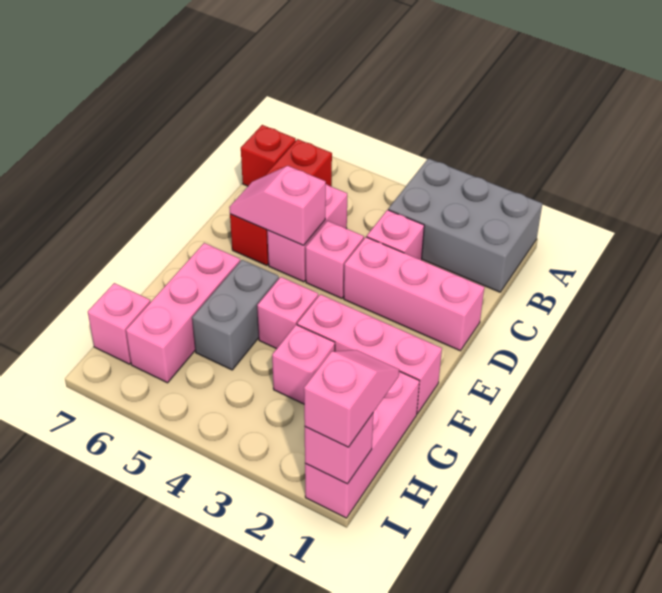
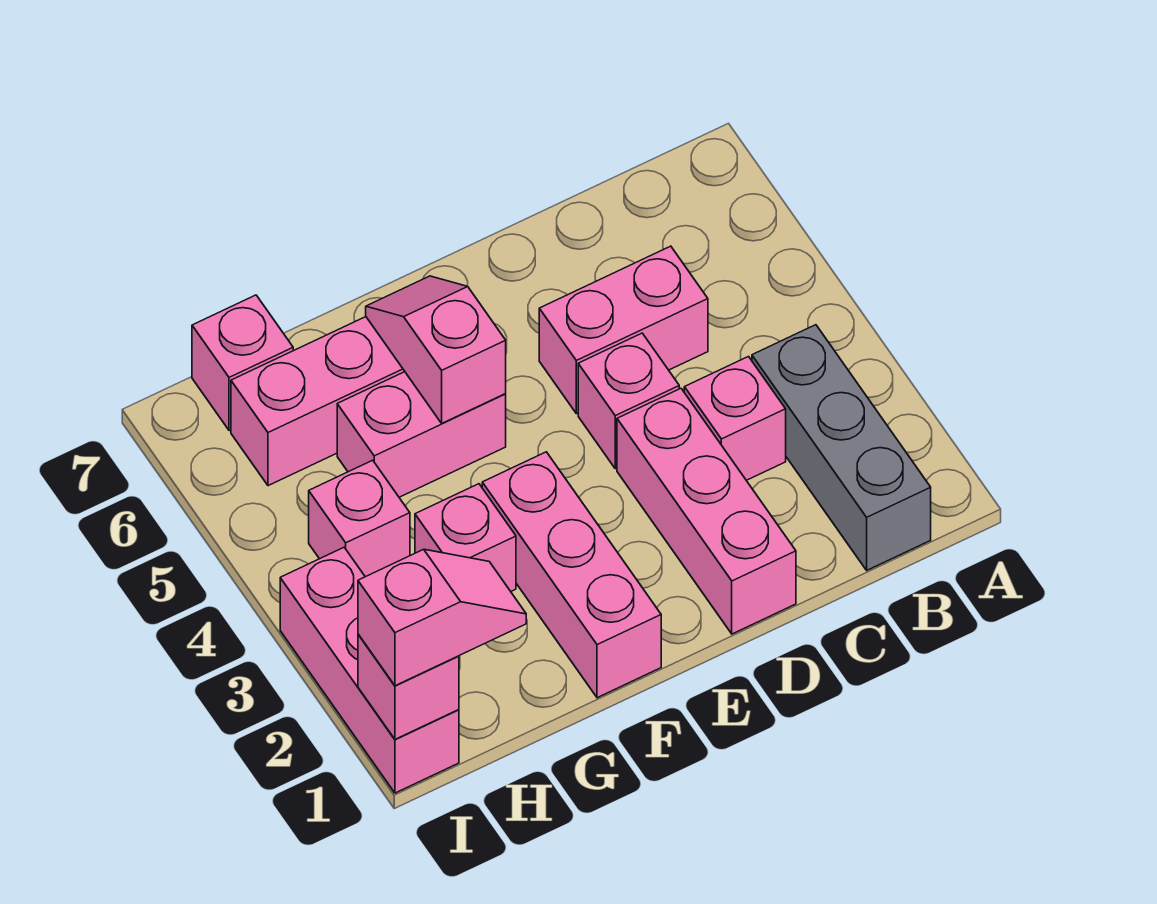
grey brick A1:B3 level 1 -> grey brick B1:B3 level 1
red brick B6:D6 level 1 -> none
red brick B7 level 1 -> none
pink slope D5:D6 level 2 top 5 -> pink slope F5:F6 level 2 top 5
pink brick F4 level 1 -> pink brick H4 level 1
grey brick F5:G5 level 1 -> pink brick F5:G5 level 1
pink brick G1:I1 level 1 -> pink brick I1:I3 level 1

